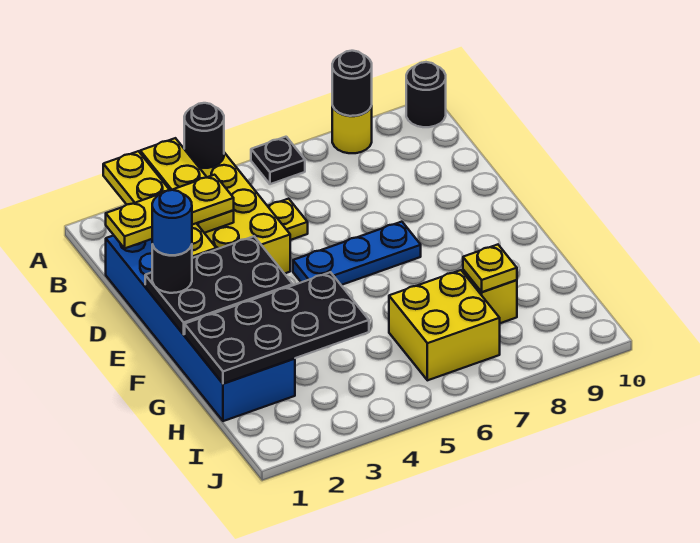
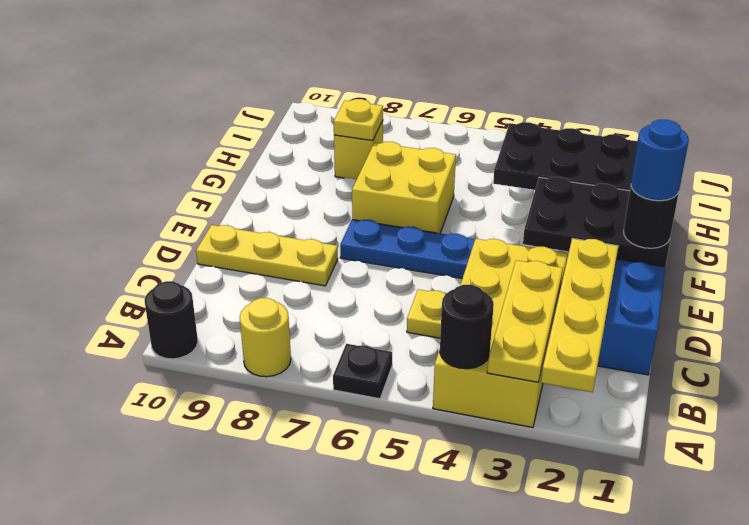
black round brick A8 level 2 -> none
yellow plate C1:C3 level 3 -> yellow plate D8:D10 level 1
yellow brick H6:I7 level 1 -> yellow brick F6:G7 level 1

